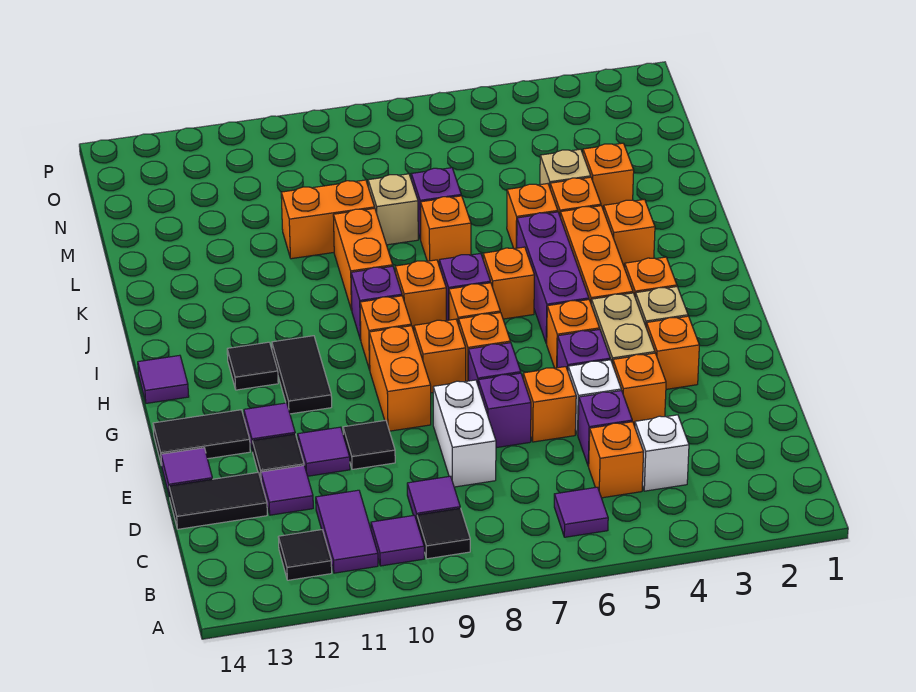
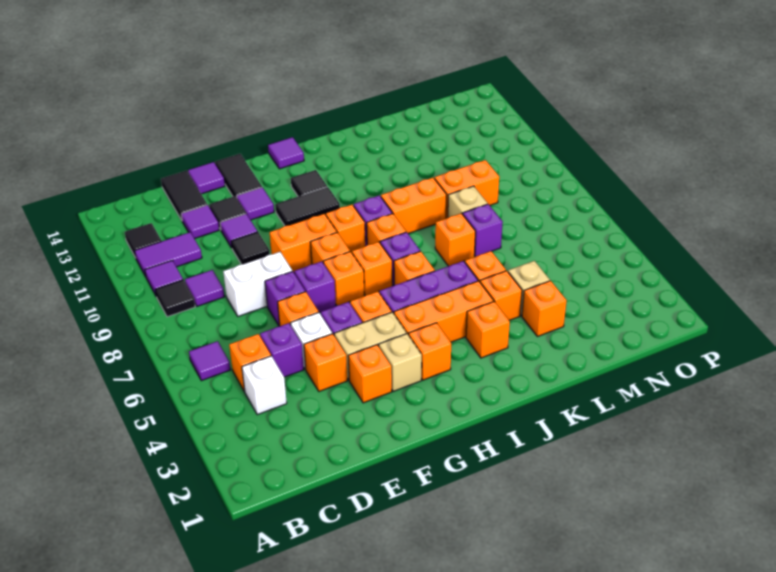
orange brick L9:L10 level 1 -> orange brick L9:M9 level 1

